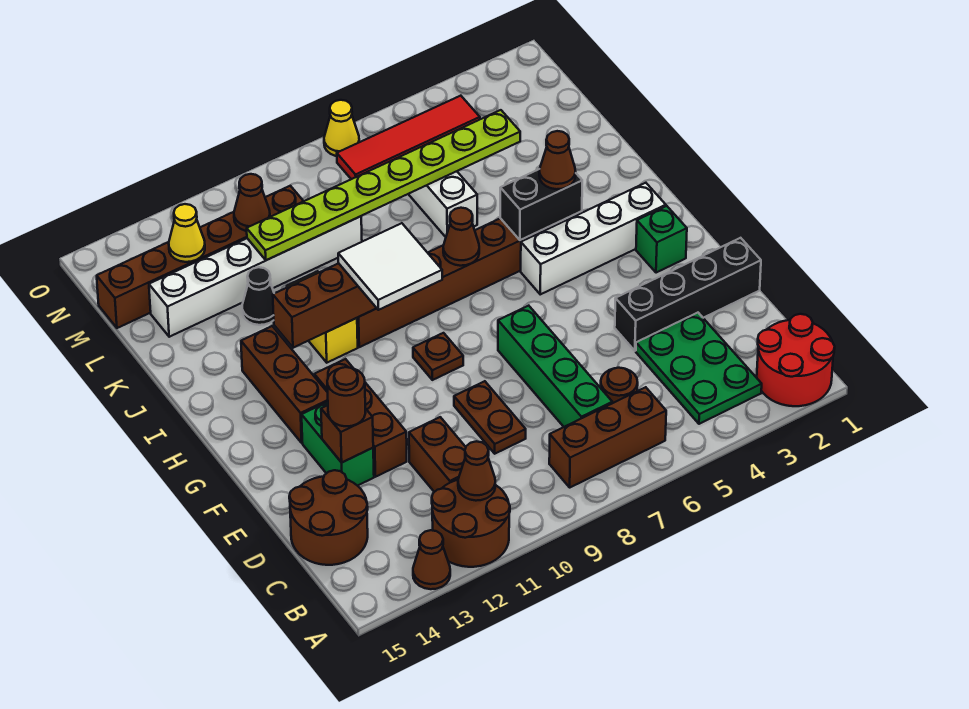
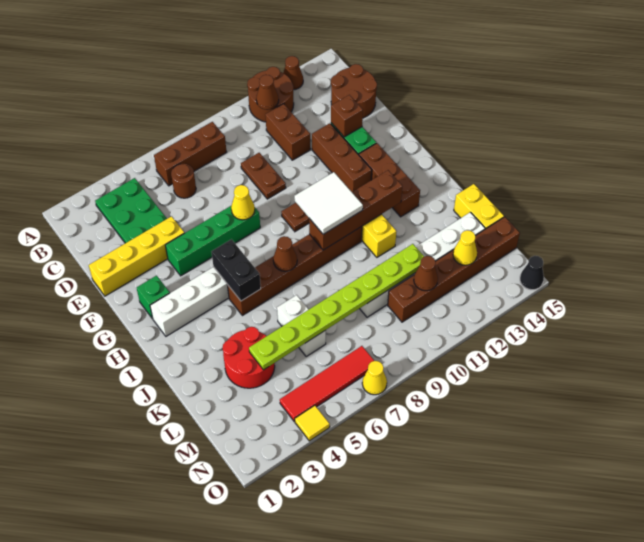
red round brick A1:B2 level 1 -> red round brick K3:L4 level 1
green brick C7:F7 level 1 -> green brick F4:F7 level 1
black brick E1:E4 level 1 -> yellow brick E1:E4 level 1
brown round brick E13 level 3 -> none
none -> yellow cone F7 level 2
black brick I4:I5 level 2 -> black brick H5:I5 level 2
brown cone I4 level 3 -> none
black cone K12 level 1 -> black cone O15 level 1
none -> yellow brick K15:L15 level 1
none -> yellow tile O4 level 1

